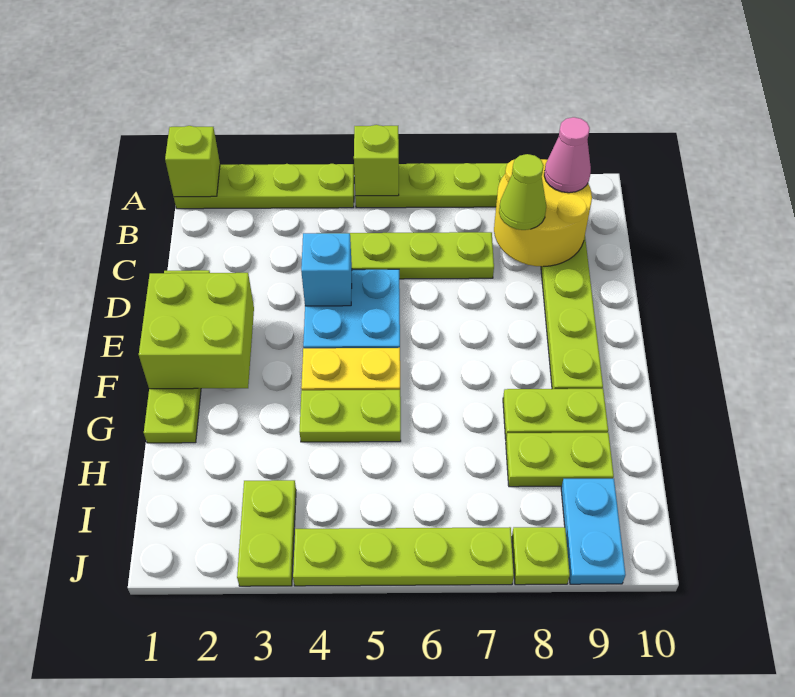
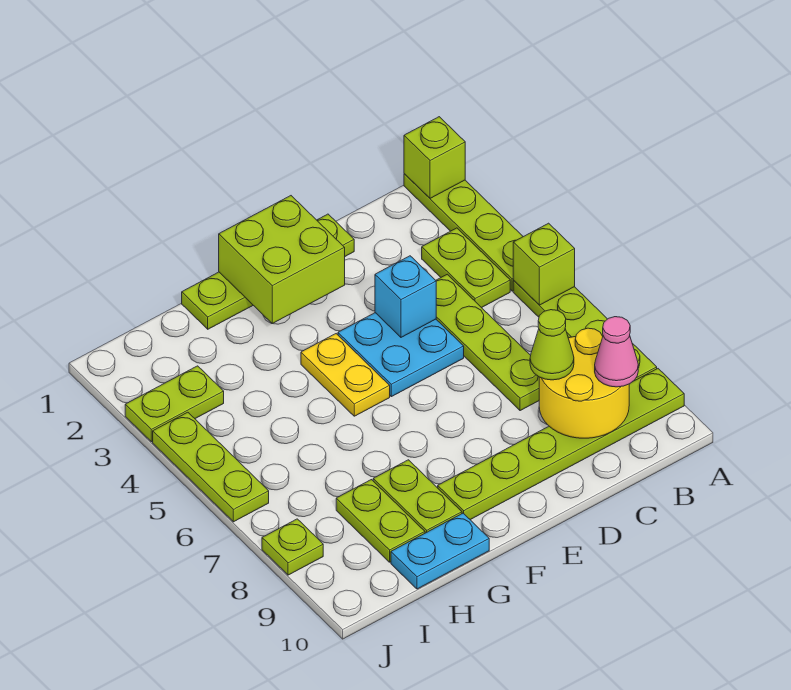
lime plate G4:G5 level 1 -> lime plate B3:B4 level 1
cyan plate I9:J9 level 1 -> cyan plate G10:H10 level 1
lime plate J4:J7 level 1 -> lime plate J4:J6 level 1

